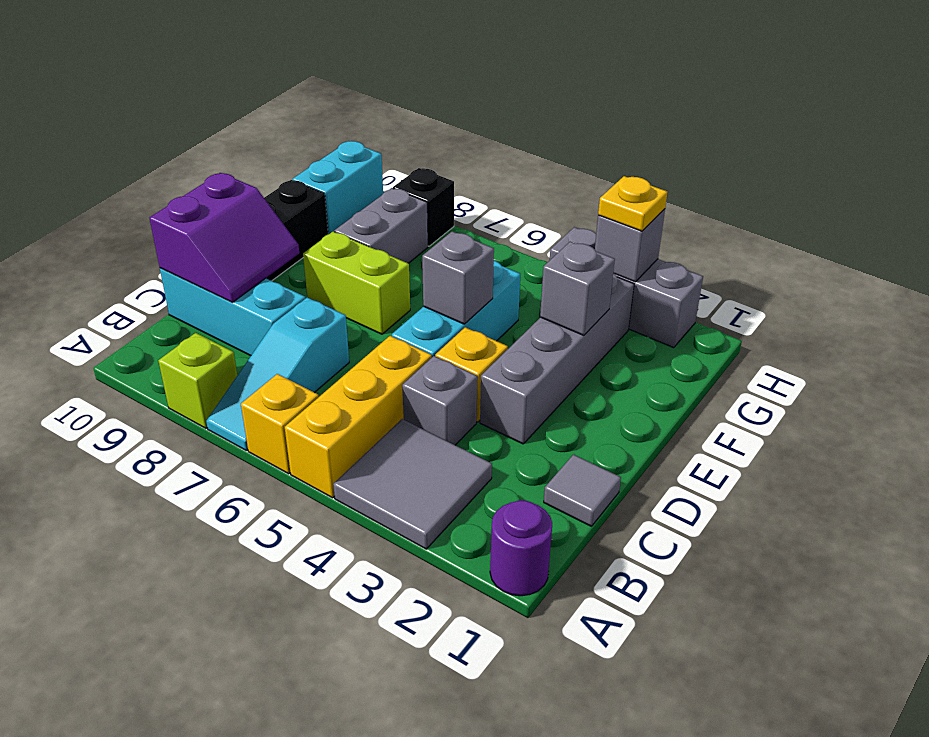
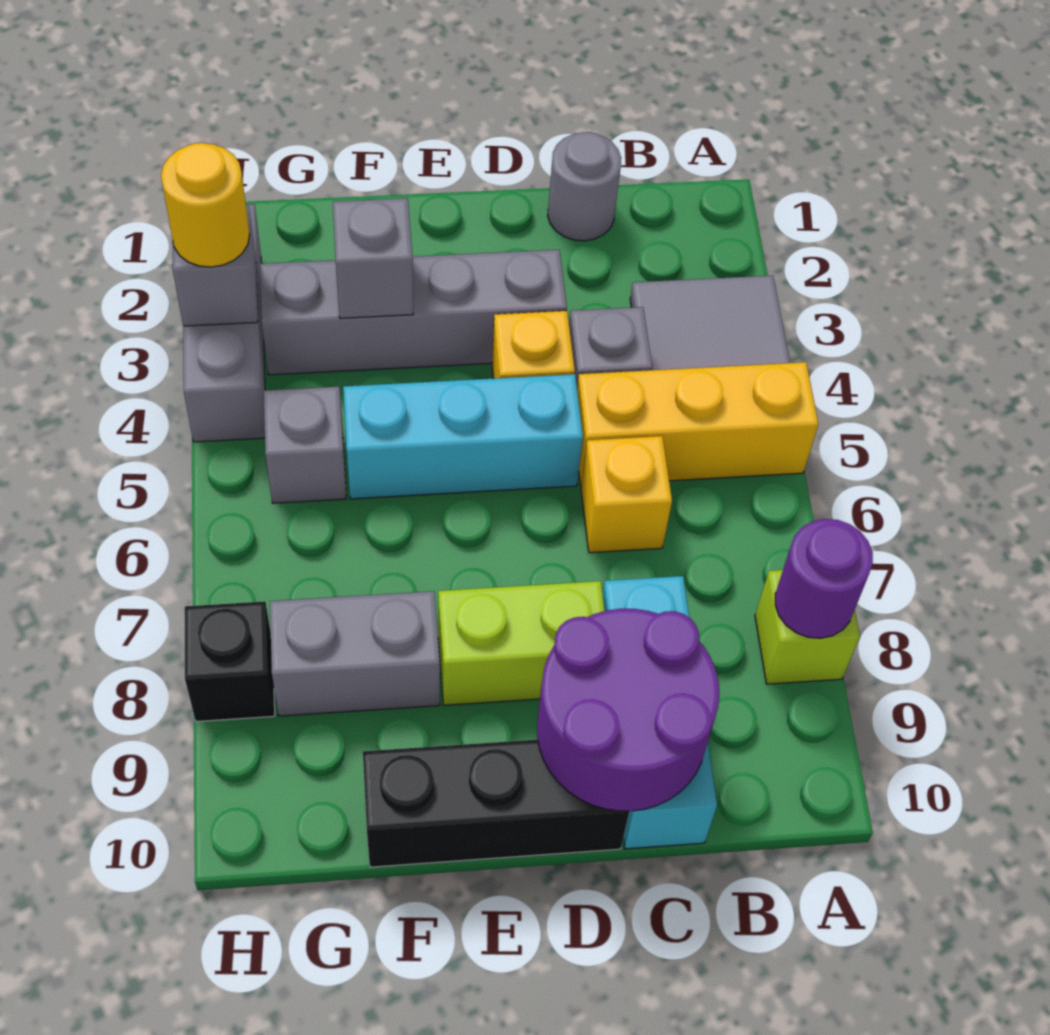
purple round brick A1 level 1 -> purple round brick A8 level 2
yellow brick A6 level 1 -> yellow brick C6 level 1
cyan slope A7:C7 level 1 top C -> none
grey tile C1 level 1 -> grey round brick C1 level 1
purple slope C9:D10 level 2 top 10 -> purple round brick C9:D10 level 2
grey brick E5 level 2 -> grey brick G5 level 1
lime brick E7:E8 level 1 -> lime brick D8:E8 level 1
cyan brick G10:H10 level 1 -> none
yellow plate H3 level 3 -> yellow round brick H3 level 3

